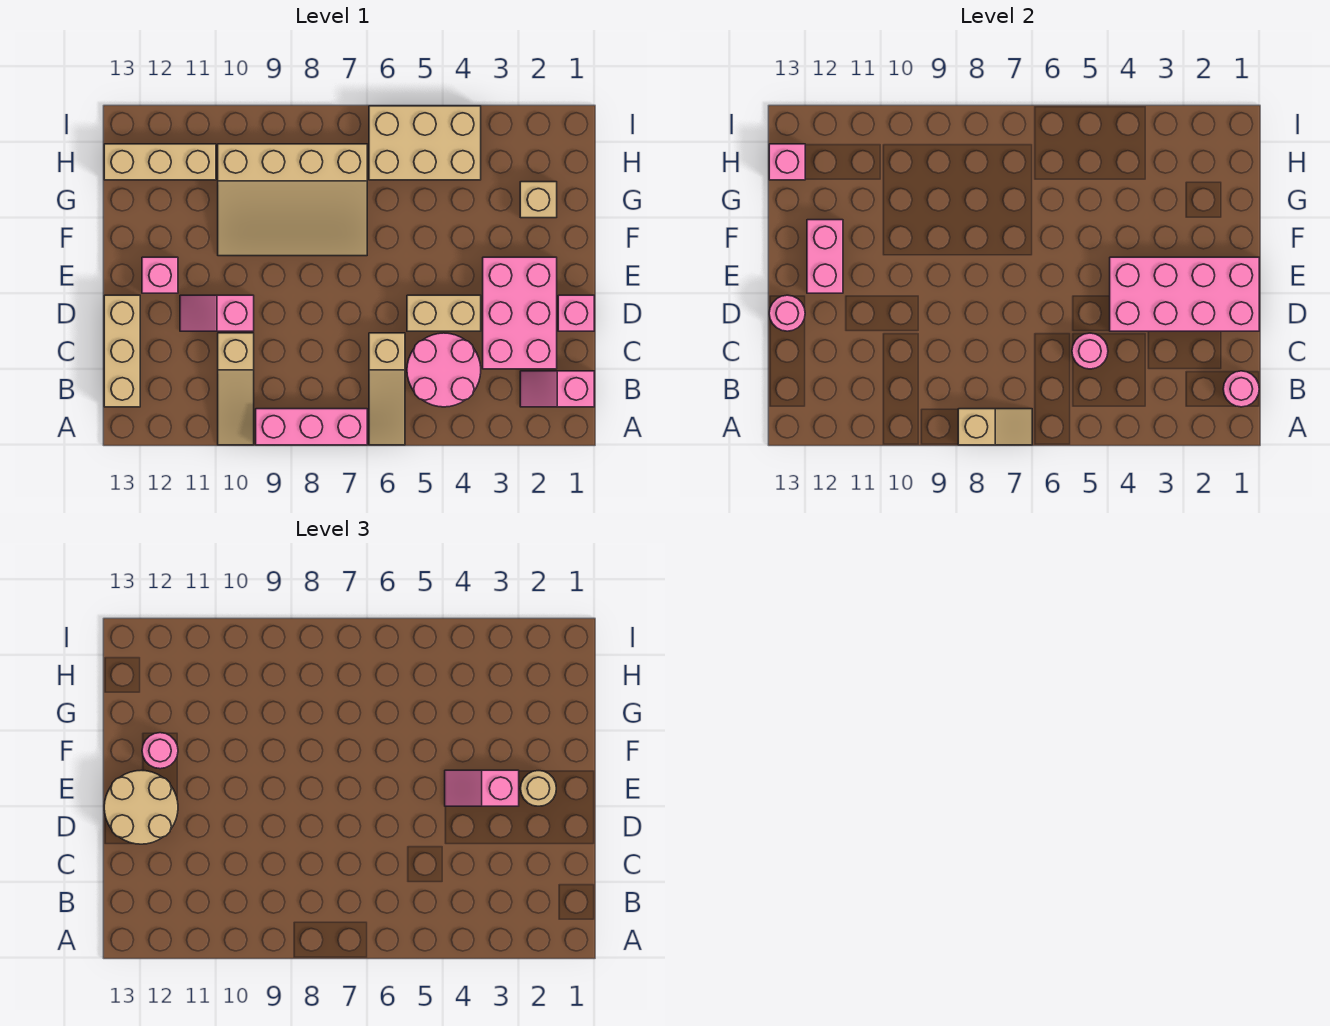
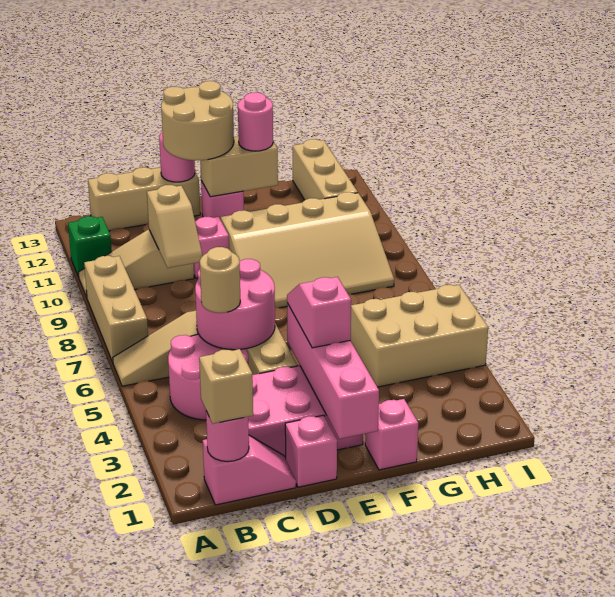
pink brick A7:A9 level 1 -> tan brick A7:A9 level 1
tan slope A7:A8 level 2 top 8 -> tan slope C9:C10 level 2 top 10
none -> green brick A11 level 1
pink slope B1:B2 level 1 top 1 -> pink slope B1:C1 level 1 top B
pink round brick C5 level 2 -> pink round brick C5:D6 level 2
pink brick D1:E4 level 2 -> pink brick E1:E4 level 2
tan round brick E2 level 3 -> tan round brick C5 level 3
pink brick E12:F12 level 2 -> tan brick E12:F12 level 2
tan slope F7:H10 level 1 top H -> tan slope E8:H10 level 1 top 10
tan brick G2 level 1 -> tan brick B1 level 3
tan brick H4:I6 level 1 -> tan brick G4:I5 level 1
pink brick H13 level 2 -> pink brick F1 level 1

